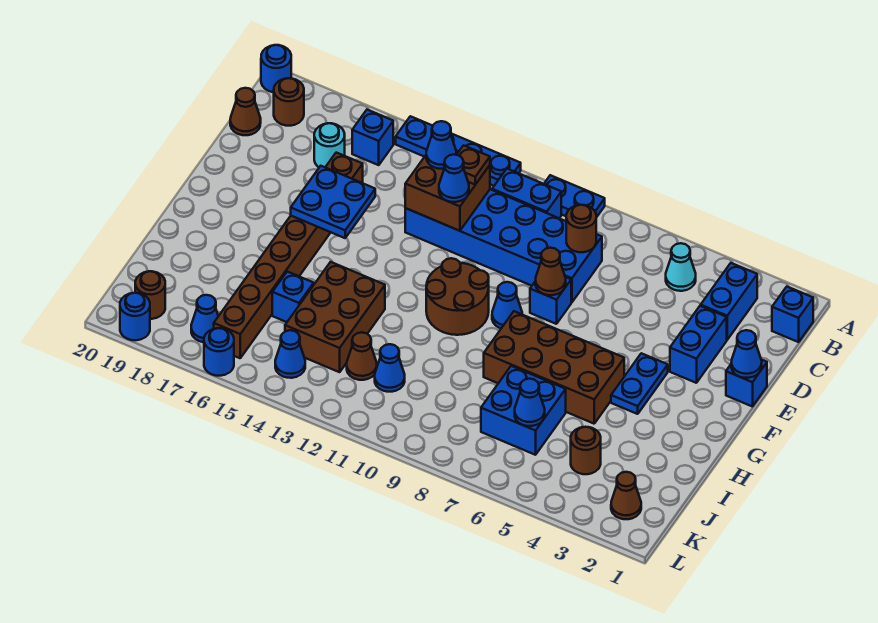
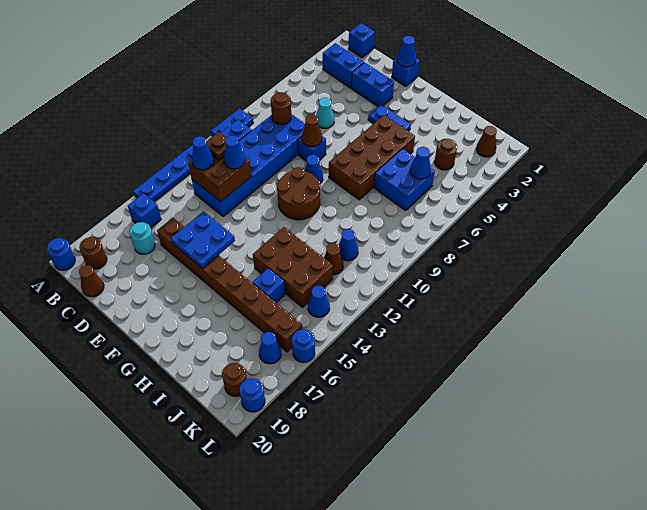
cyan cone B5 level 1 -> cyan cone D6 level 1

